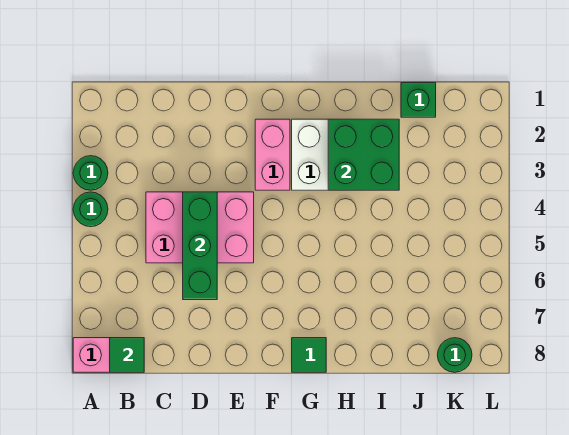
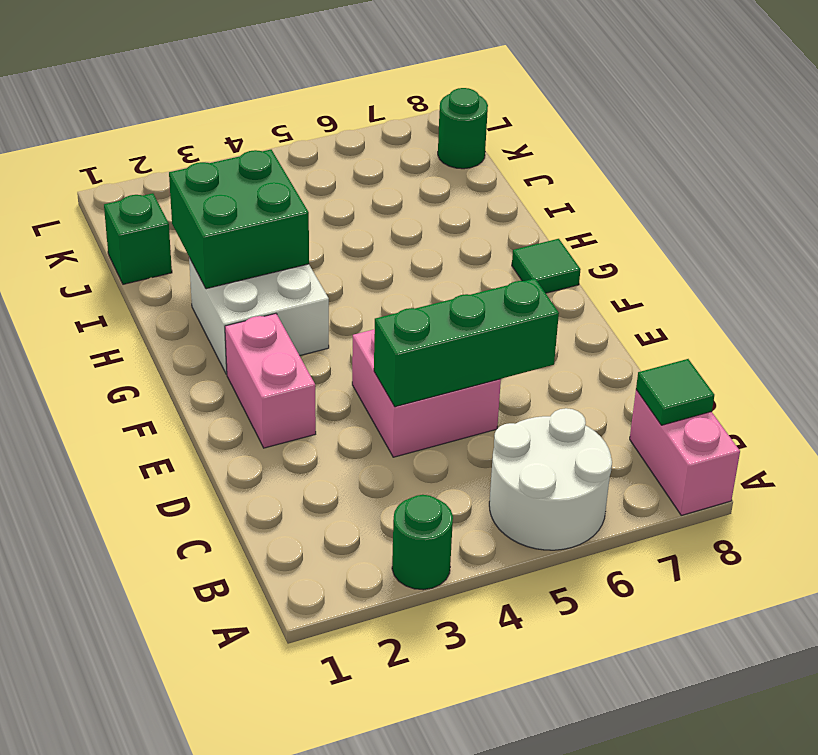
green round brick A4 level 1 -> none
none -> white round brick A5:B6 level 1
pink brick C4:E5 level 1 -> pink brick D4:E5 level 1
pink brick F2:F3 level 1 -> pink brick E2:F2 level 1

